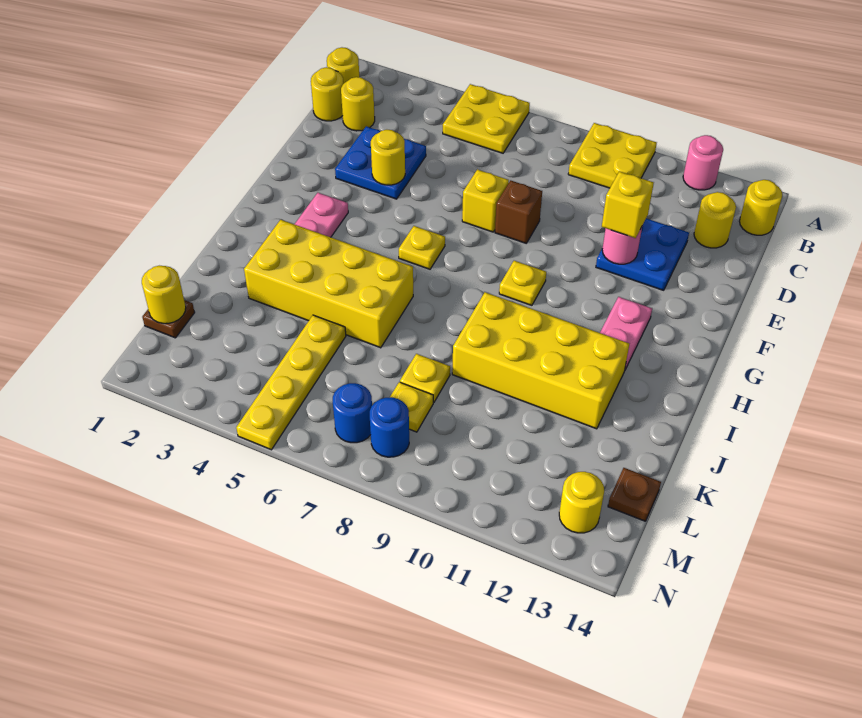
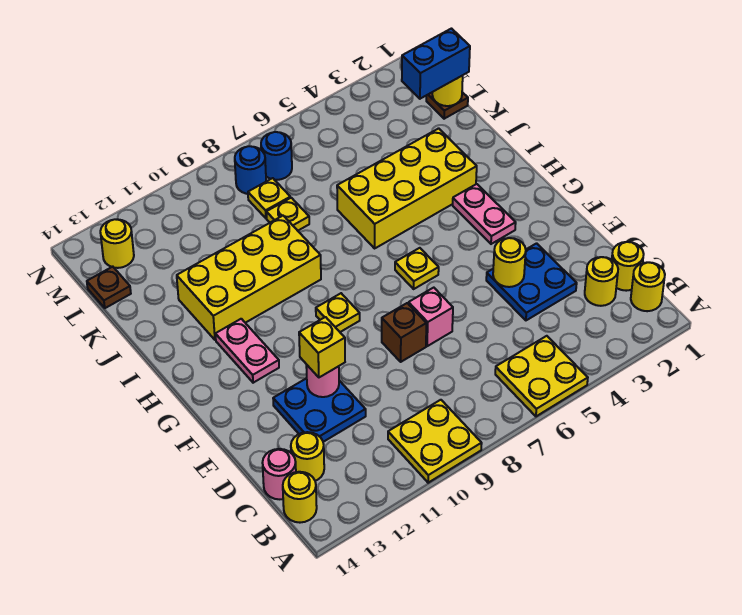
pink round brick A12 level 1 -> pink round brick C14 level 1
yellow brick E7 level 1 -> pink brick E7 level 1
yellow plate K5:N5 level 1 -> none
none -> blue brick L1:L2 level 3

